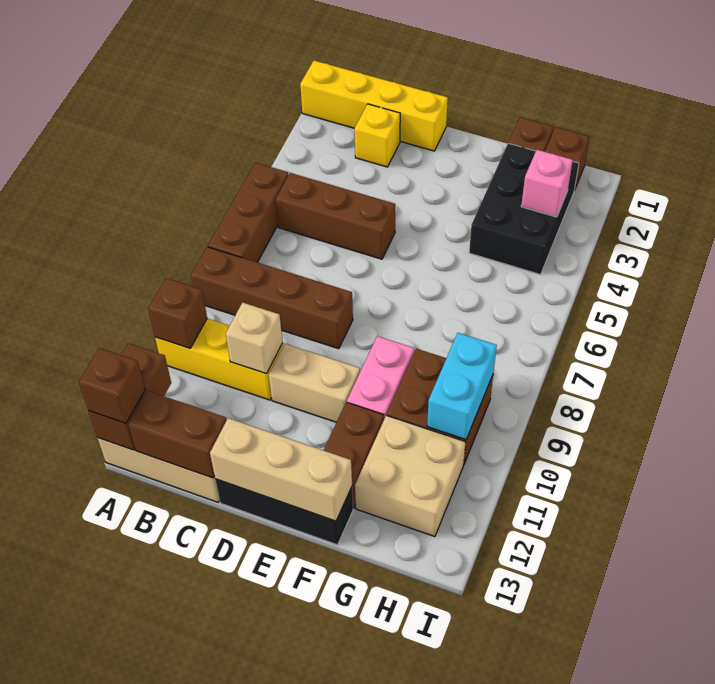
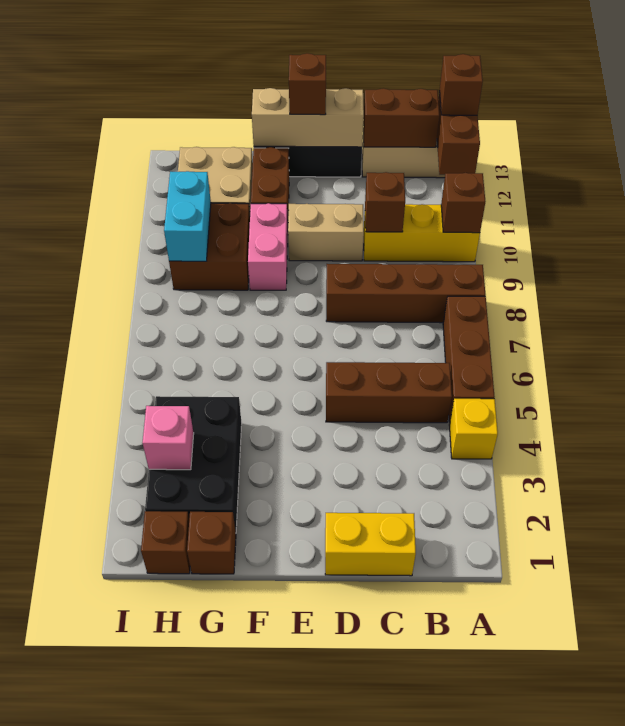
yellow brick A1:D1 level 1 -> yellow brick C1:D1 level 1
yellow brick C2 level 1 -> yellow brick A4 level 1
tan brick C10 level 2 -> brown brick C10 level 2
none -> brown brick E13 level 3

